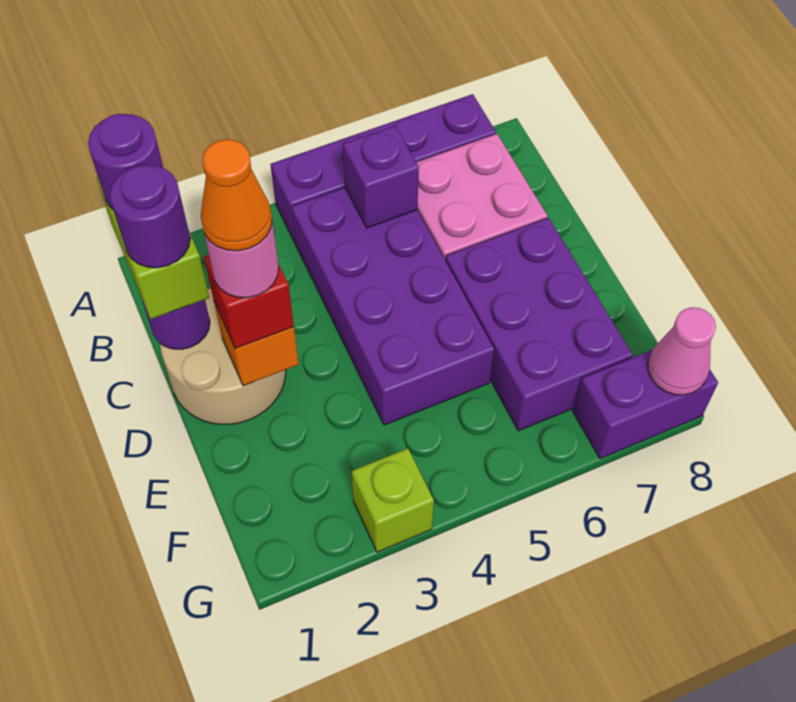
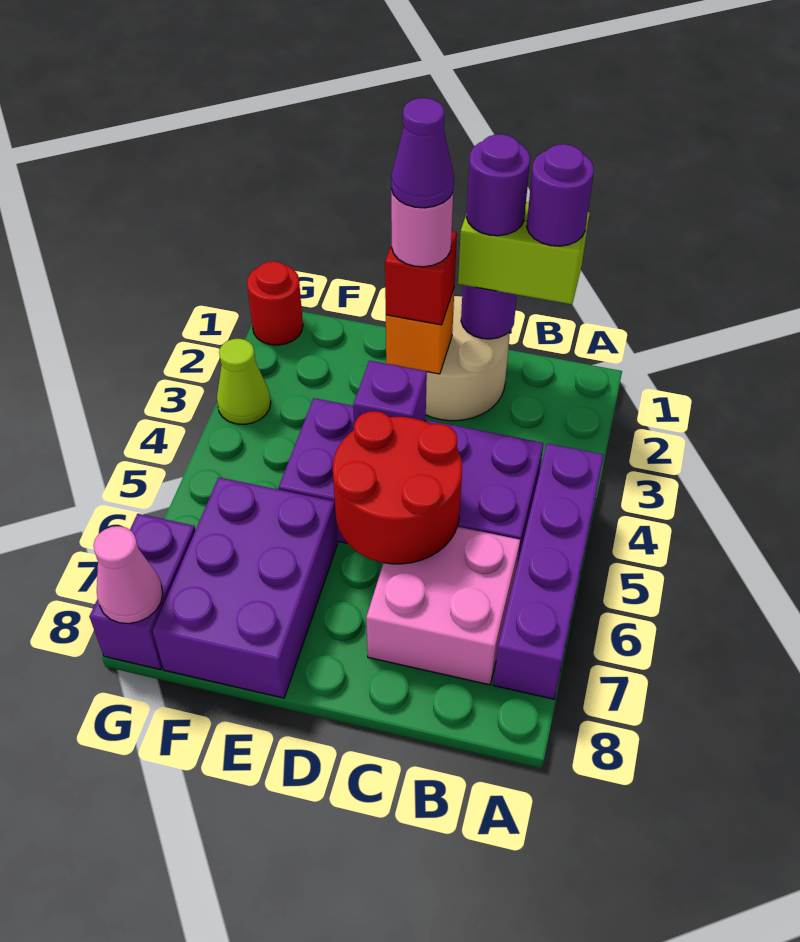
purple brick B5 level 2 -> purple brick D4 level 2
none -> red round brick C5:D6 level 2
orange cone D2 level 5 -> purple cone D2 level 5
purple brick D6:F7 level 1 -> purple brick E6:F8 level 1
none -> red round brick G1 level 1
lime brick G3 level 1 -> lime cone G3 level 1

